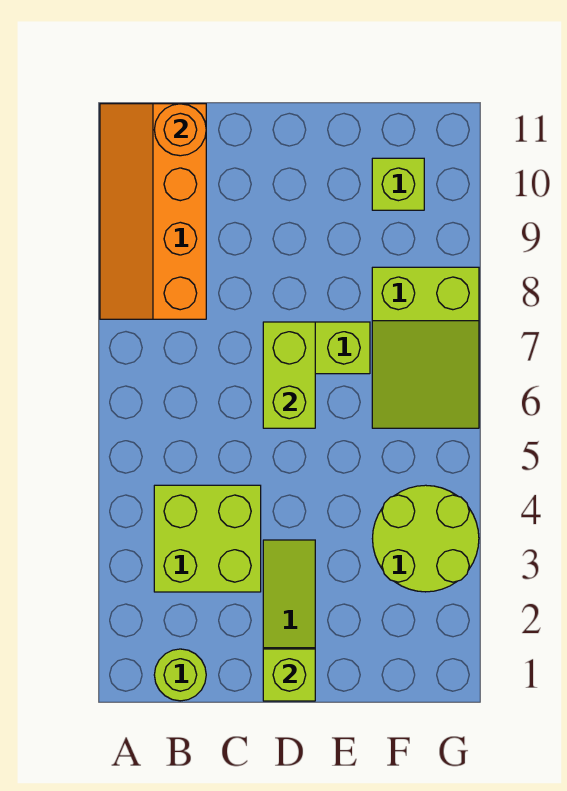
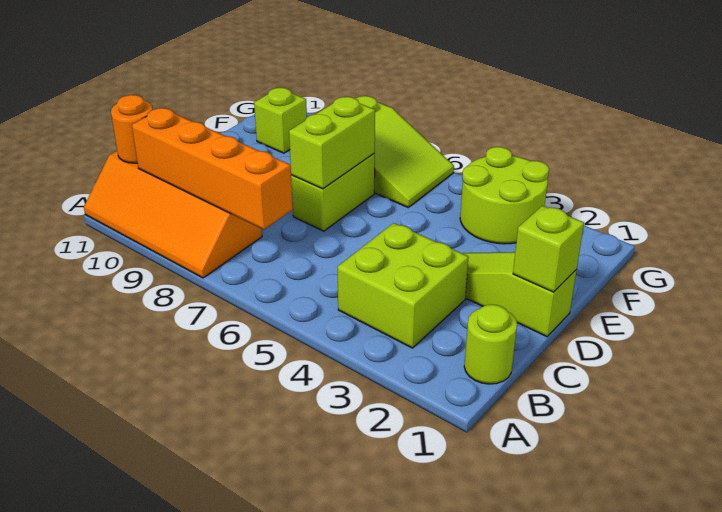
none -> orange brick B7:B10 level 2
lime brick D6:D7 level 2 -> lime brick D7:E7 level 2

